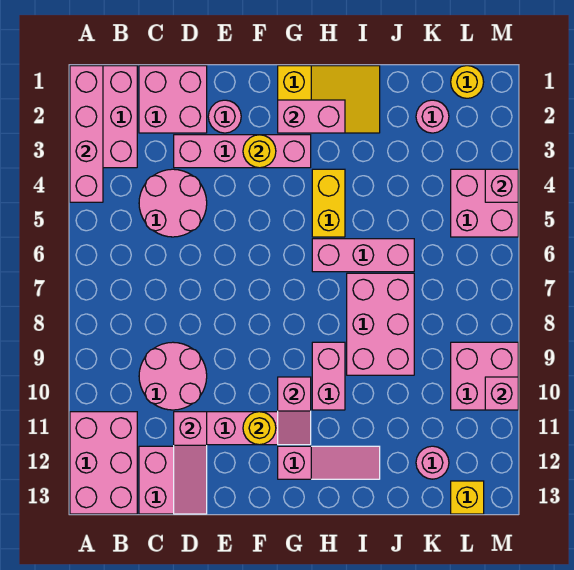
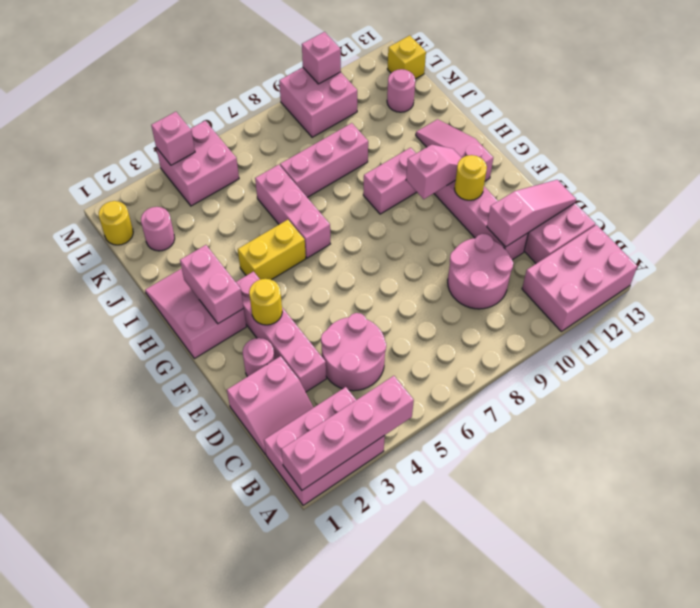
pink brick C1:D2 level 1 -> pink slope C1:D2 level 1 top D
yellow slope G1:I2 level 1 top G -> pink slope G1:I2 level 1 top G
pink brick I7:J9 level 1 -> pink brick J7:J9 level 1

